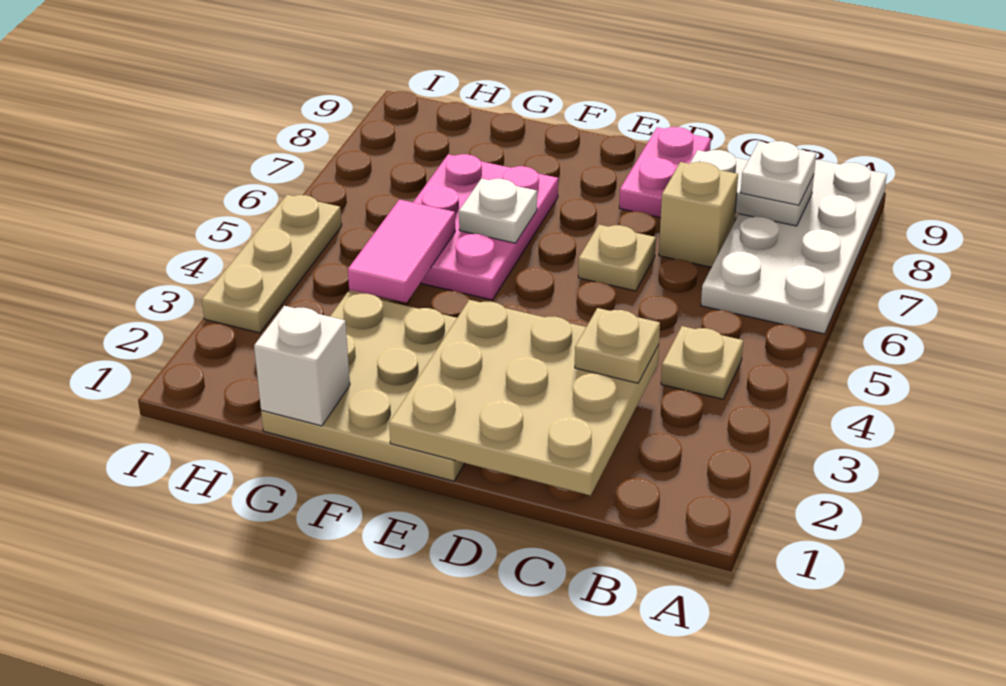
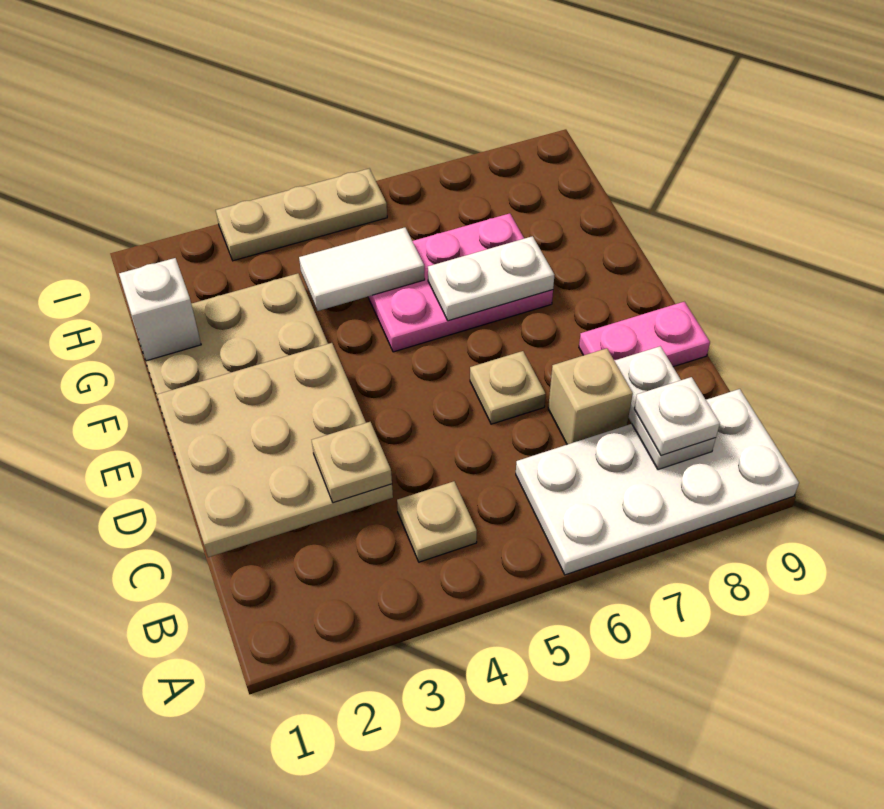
white plate F6 level 2 -> white plate F6:F7 level 2
pink tile G4:G5 level 2 -> white tile G4:G5 level 2

